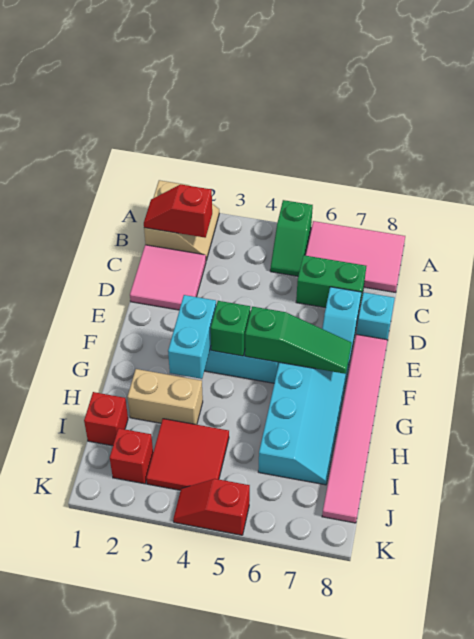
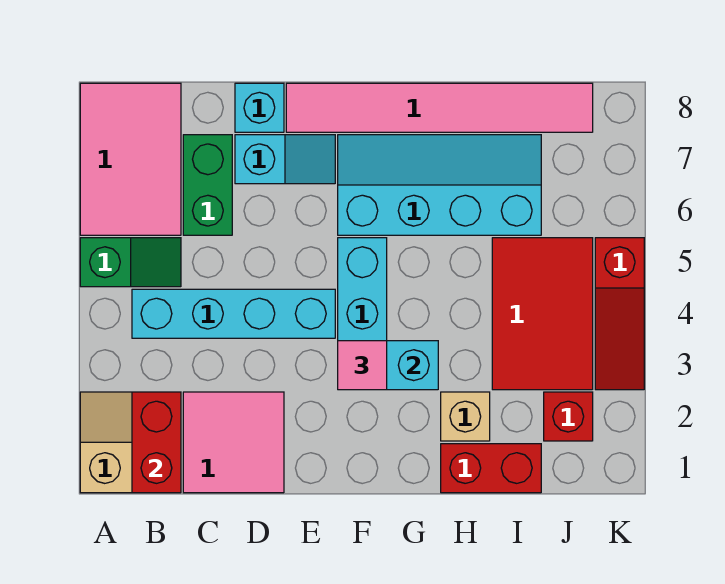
red slope B1:B2 level 2 top 2 -> red brick B1:B2 level 2
none -> cyan brick B4:E4 level 1
none -> pink tile F3 level 3
green brick F4 level 2 -> none
green slope F5:F7 level 2 top 5 -> none
tan brick H2:H3 level 1 -> tan brick H2 level 1
red brick I1 level 1 -> red brick H1:I1 level 1
red tile I3:J4 level 1 -> red tile I3:J5 level 1
red slope K4:K5 level 1 top 5 -> red slope K3:K5 level 1 top 5

